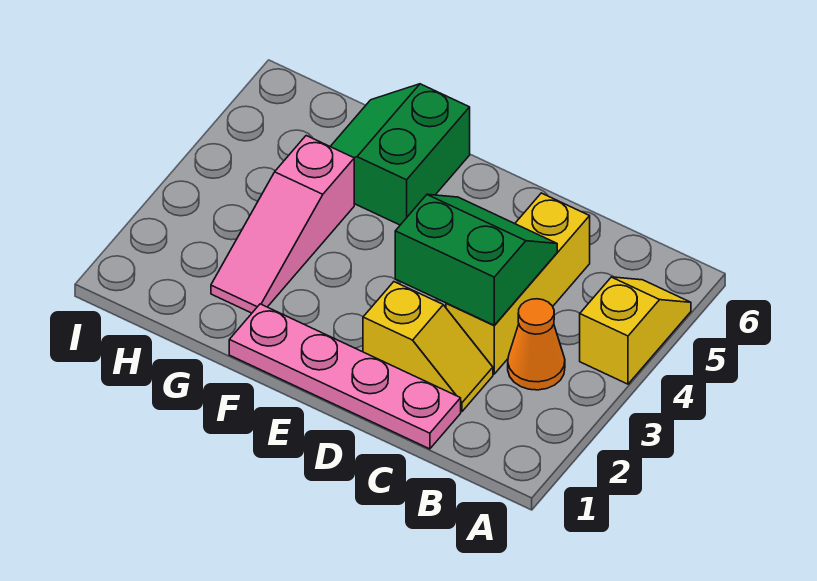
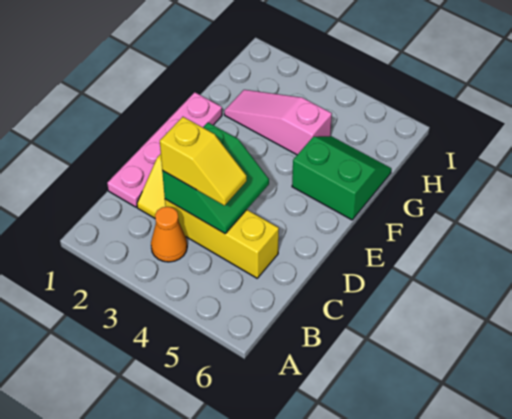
yellow slope A4:A5 level 1 top 4 -> yellow slope C3:C4 level 3 top 3

